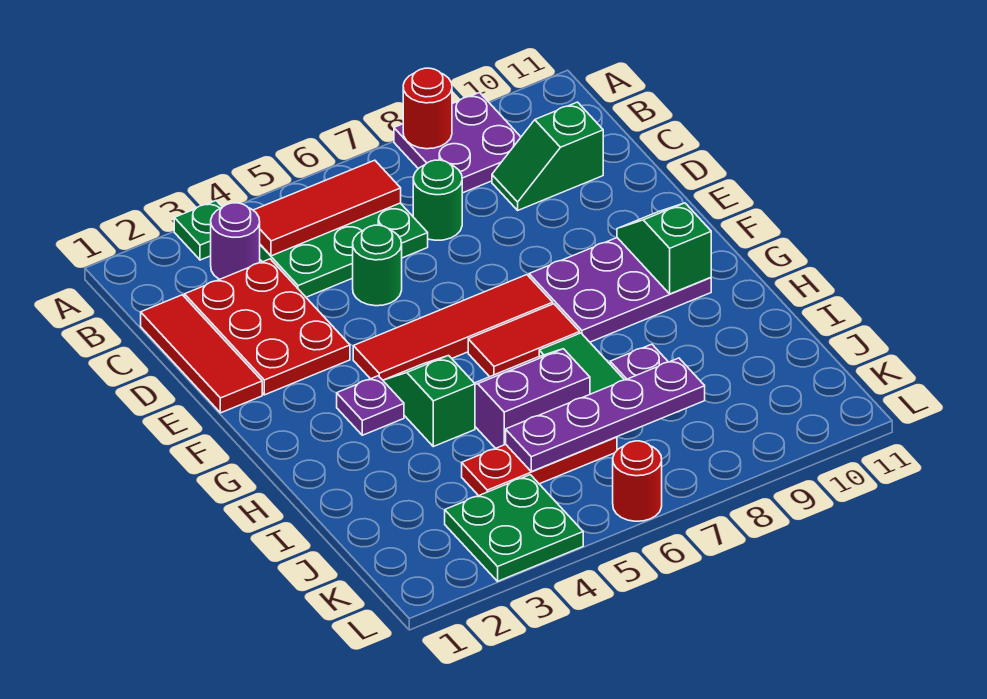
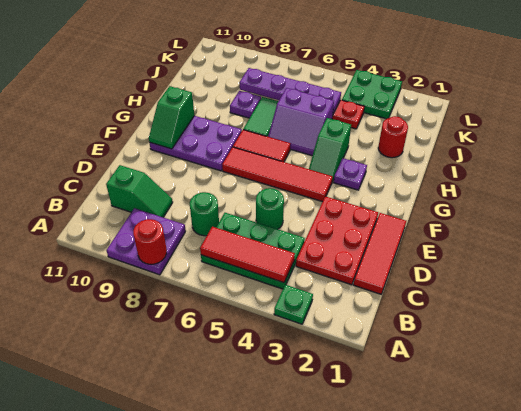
purple round brick B3 level 1 -> none
red round brick L6 level 1 -> red round brick I2 level 1

